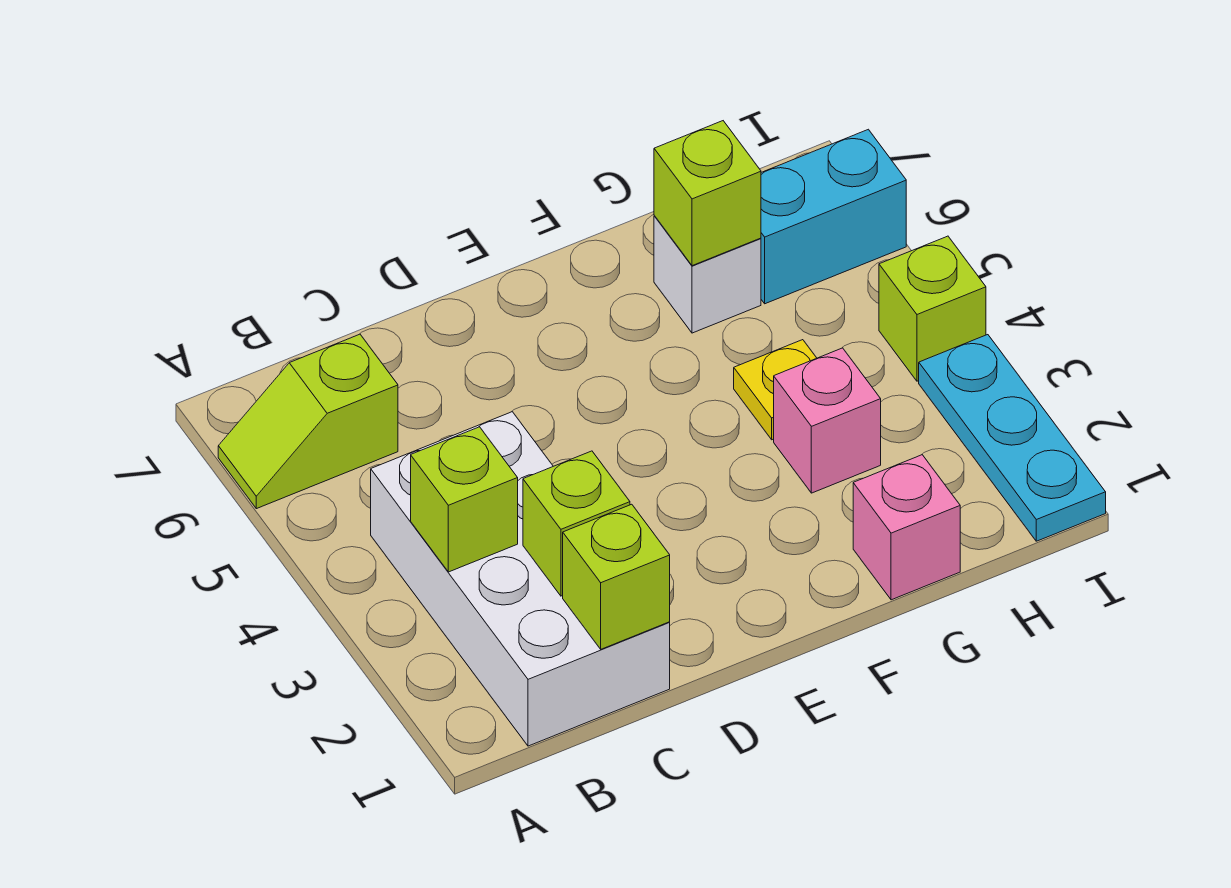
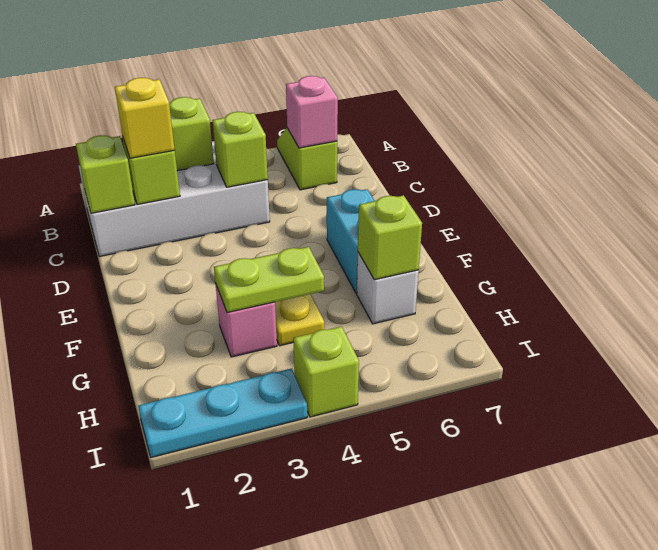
none -> yellow brick C2 level 3
none -> lime brick C4 level 2
pink brick G1 level 1 -> pink brick B6 level 2
none -> lime plate G3:G4 level 2
cyan brick H6:I6 level 1 -> cyan brick E6:F6 level 1

